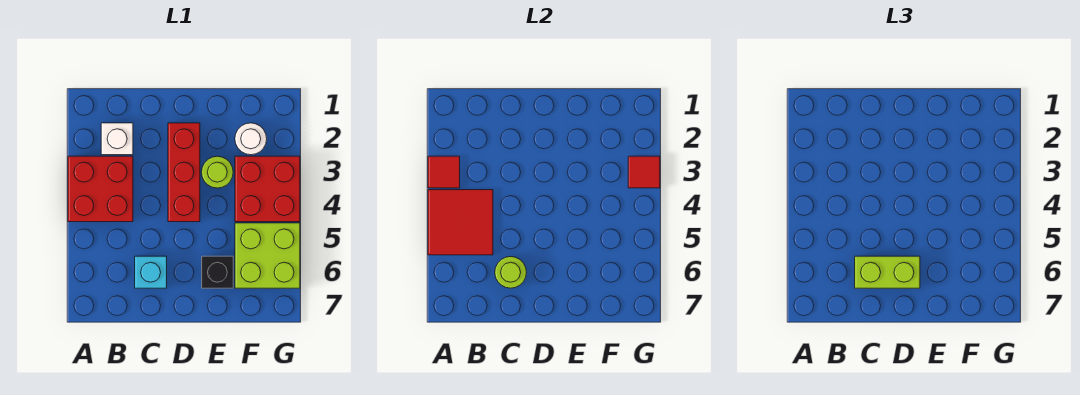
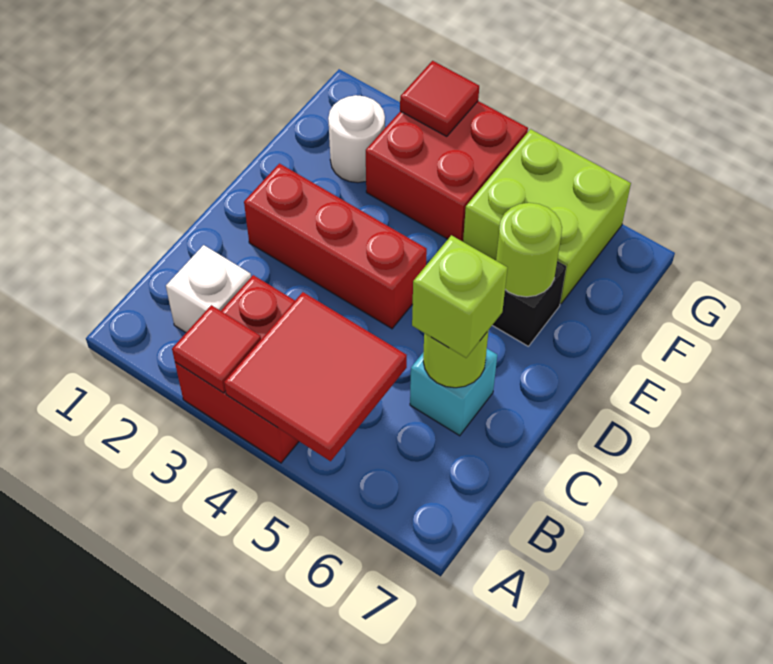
lime brick C6:D6 level 3 -> lime brick C6 level 3
lime round brick E3 level 1 -> lime round brick E6 level 2

